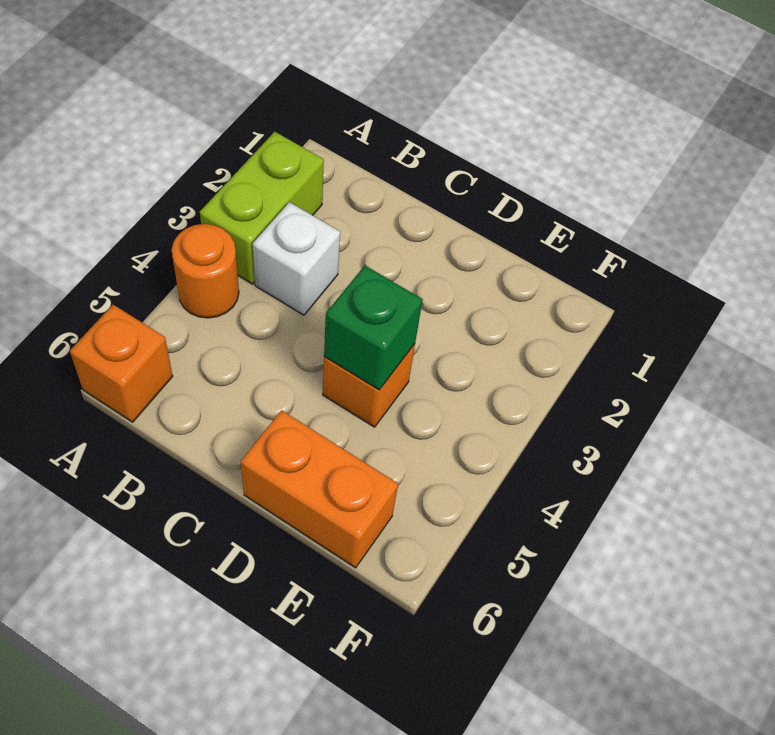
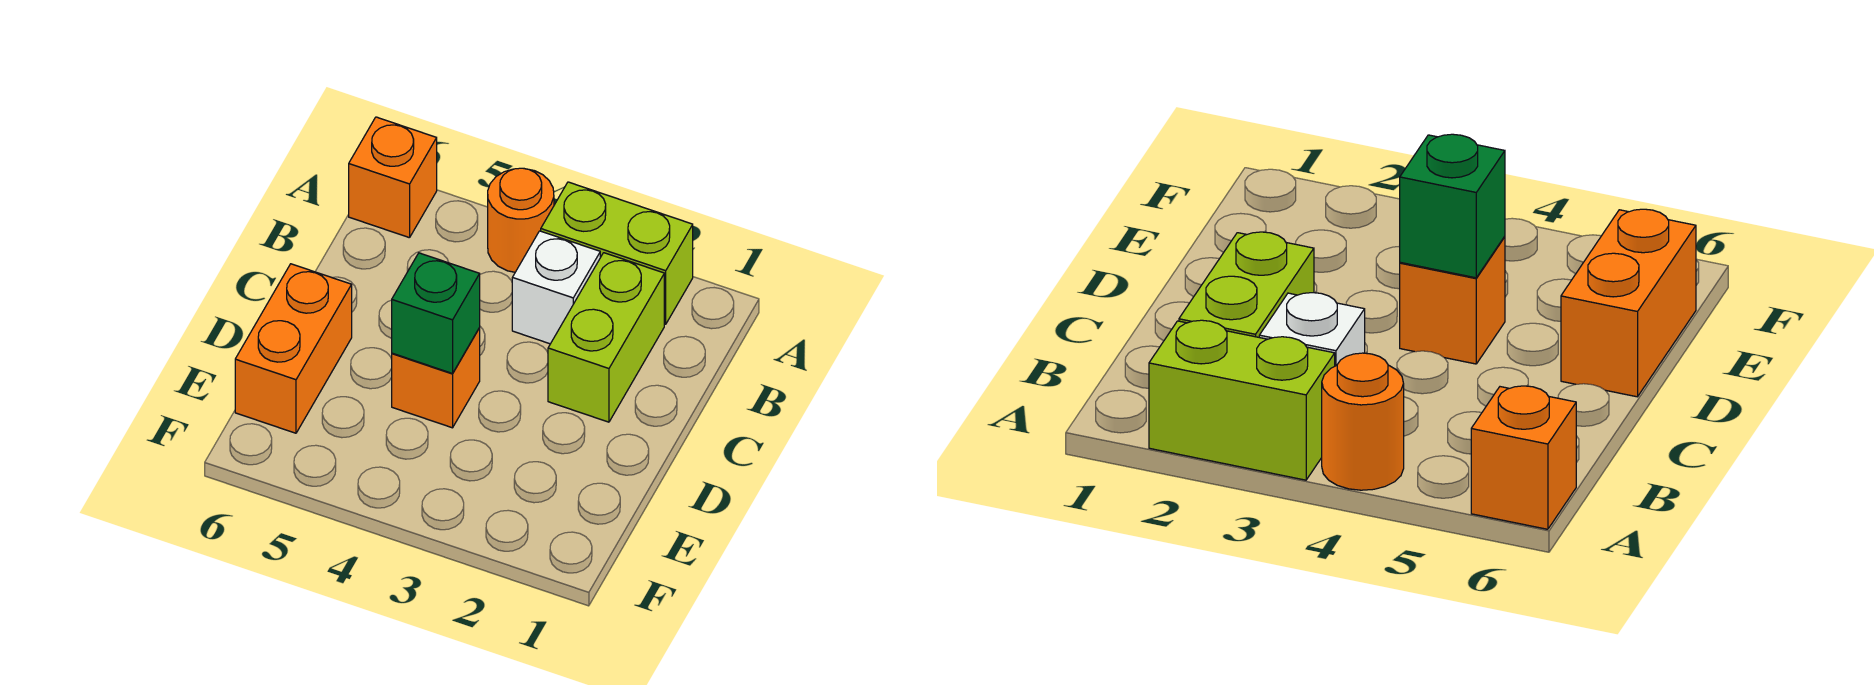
none -> lime brick B2:C2 level 1

